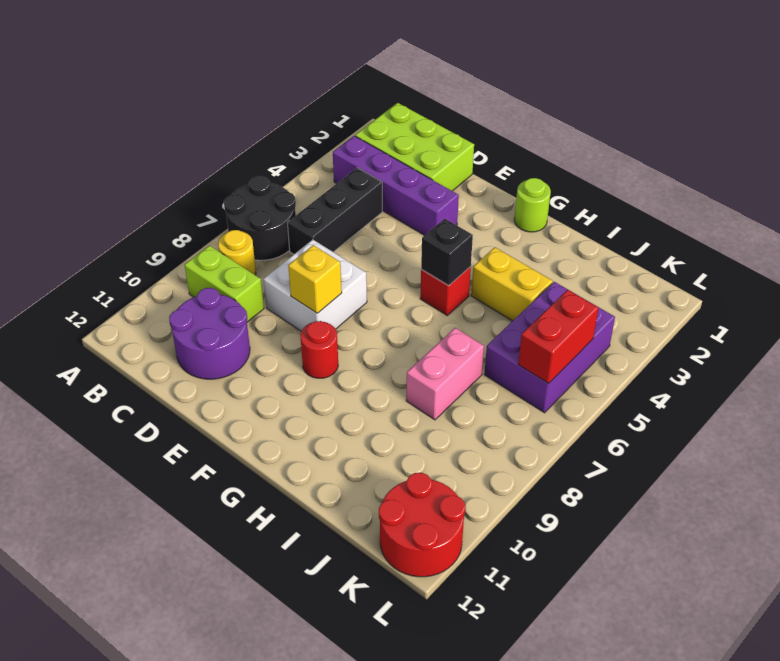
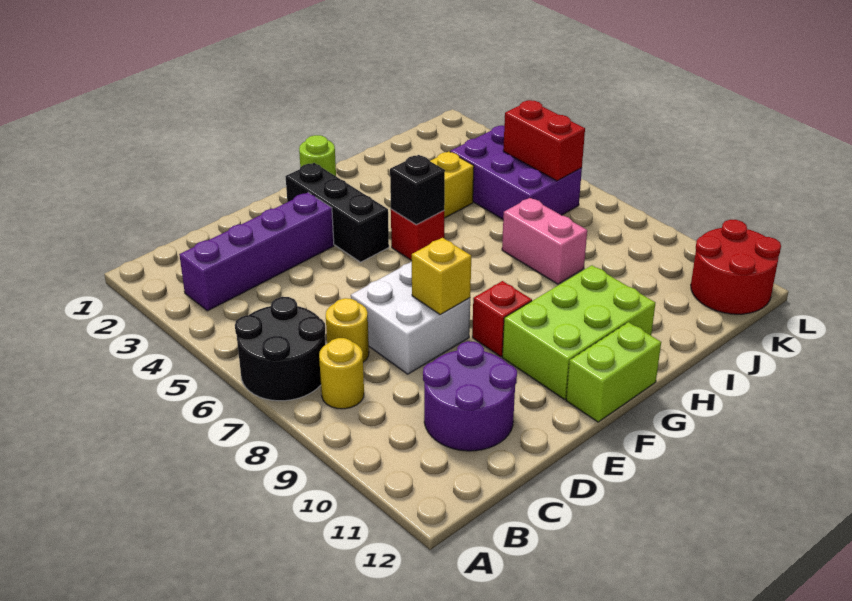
lime brick B1:D2 level 1 -> lime brick F10:H11 level 1
lime brick B9:C9 level 1 -> lime brick F12:G12 level 1
black brick C4:C6 level 1 -> black brick F2:F4 level 1
none -> yellow round brick C7 level 1
red round brick F9 level 1 -> red brick F9 level 1

